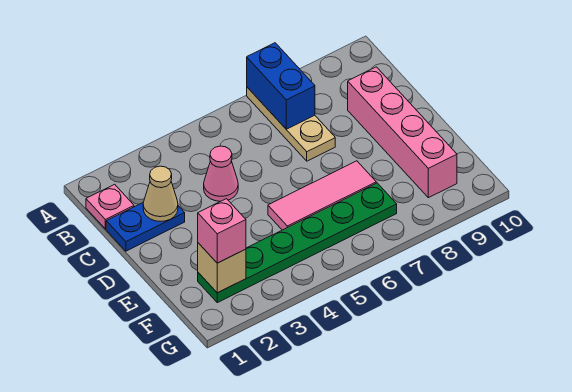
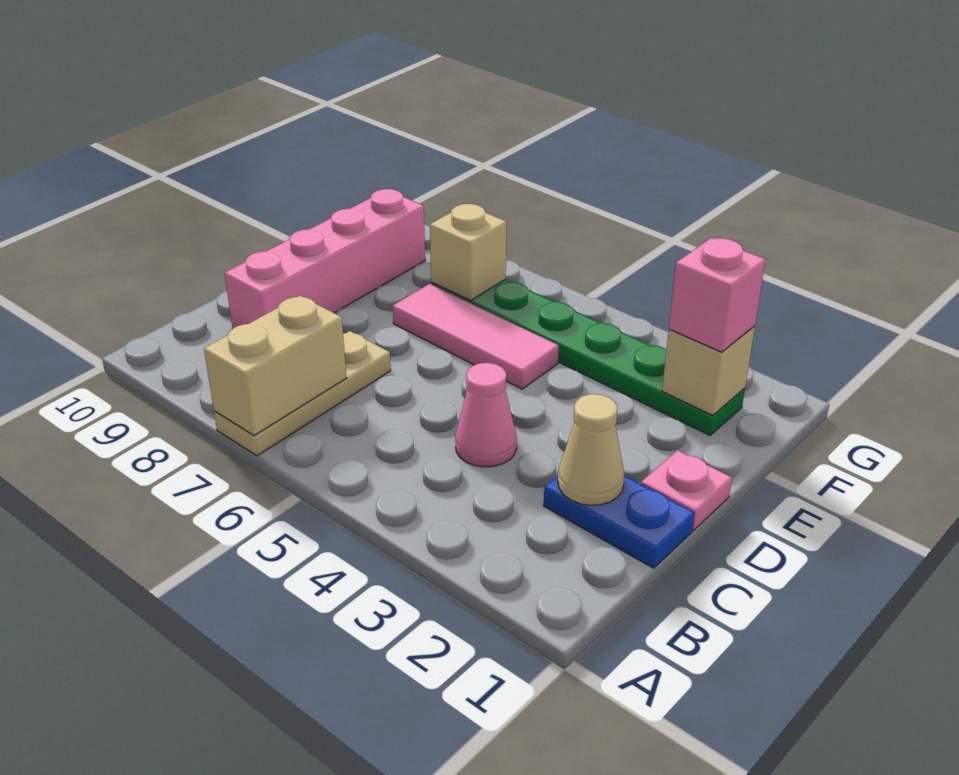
blue brick A7:B7 level 2 -> tan brick A7:B7 level 2
pink plate B1 level 1 -> pink plate D1 level 1
none -> tan brick F7 level 2

